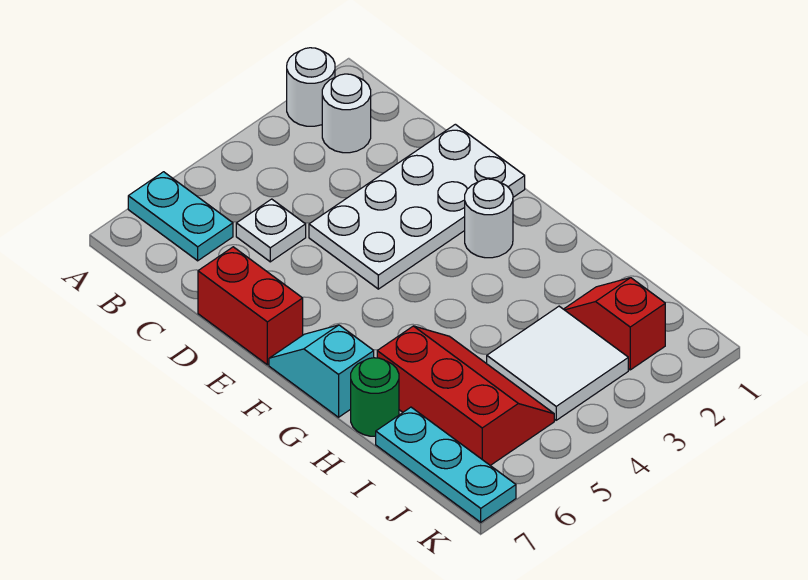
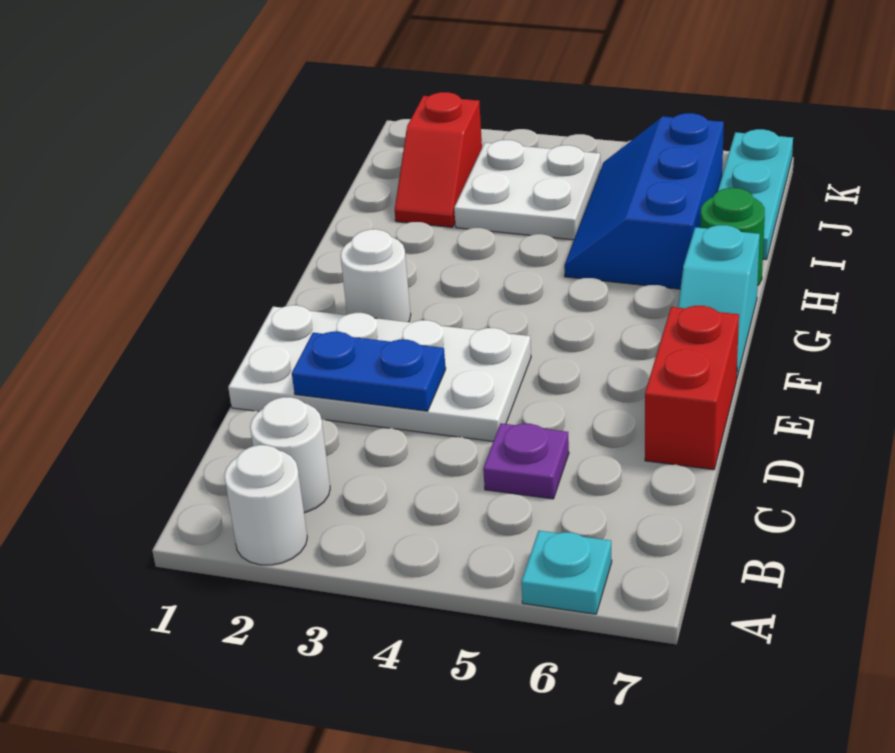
cyan plate A6:B6 level 1 -> cyan plate A6 level 1
white plate C5 level 1 -> purple plate C5 level 1
none -> blue plate D2:D3 level 2
red slope H5:J6 level 1 top 6 -> blue slope H5:J6 level 1 top 6
white tile I3:J4 level 1 -> white plate I3:J4 level 1

